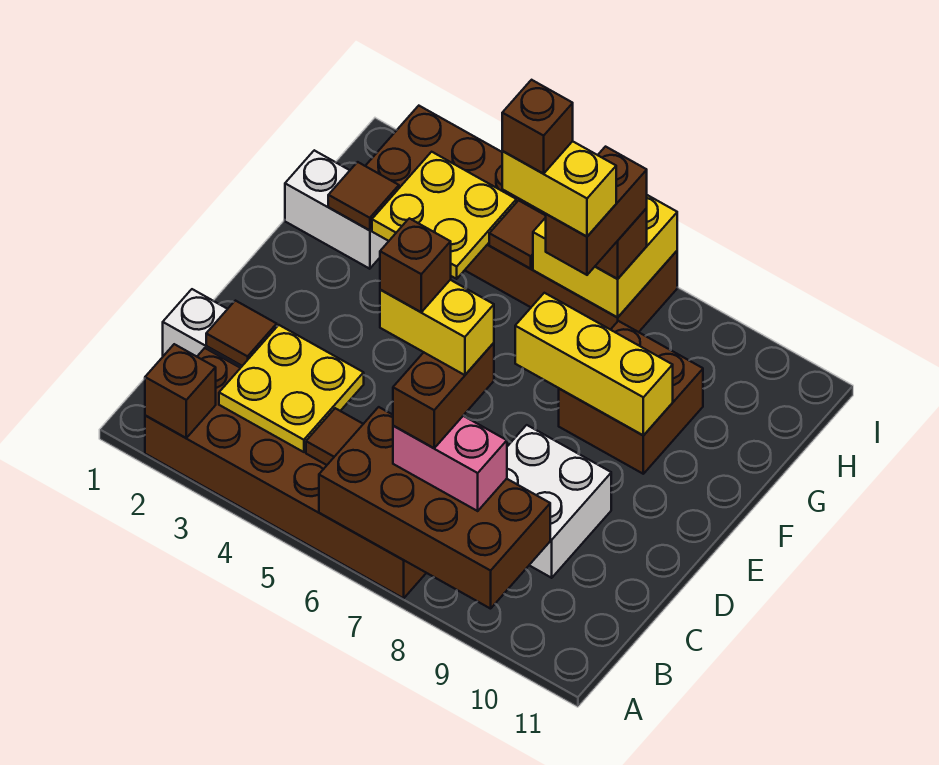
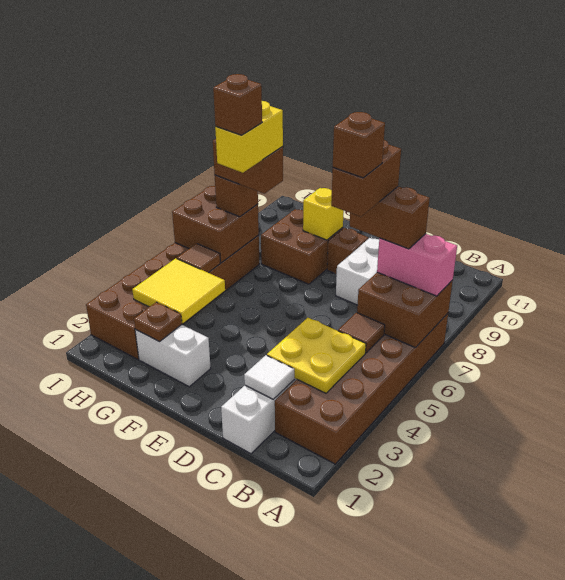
brown brick A2 level 2 -> brown brick E9 level 1
brown brick A6:B9 level 2 -> brown brick A6:B7 level 2
pink brick B7:B8 level 3 -> pink brick A7:B7 level 3
brown tile C2 level 2 -> white tile C2 level 2
yellow brick C6:C7 level 5 -> brown brick C6:C7 level 5
yellow brick F7:F9 level 2 -> yellow brick F9 level 2
white brick G1:G2 level 1 -> white brick F2:G2 level 1
brown tile G2 level 2 -> brown plate G2 level 2
yellow plate G3:H4 level 2 -> yellow tile G3:H4 level 2
yellow brick H6:I7 level 2 -> brown brick H6:I7 level 2

